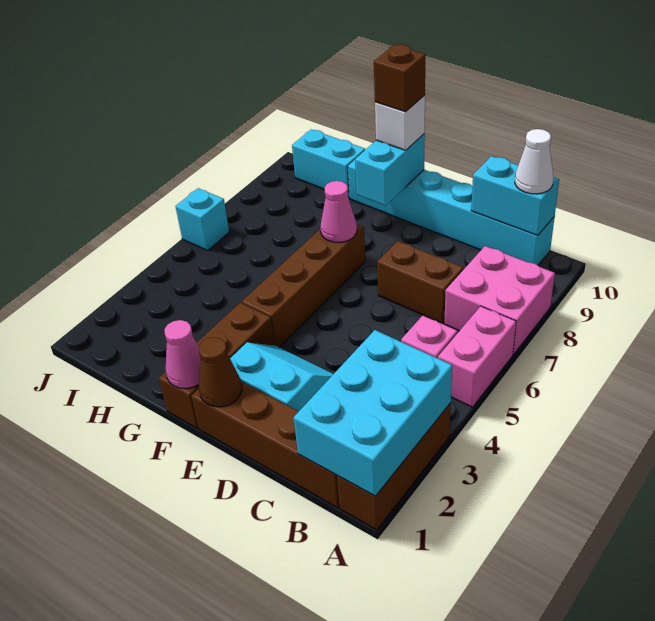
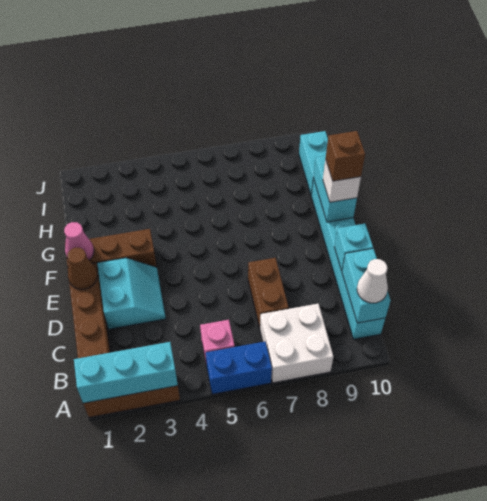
cyan brick A1:B3 level 2 -> cyan brick A1:A3 level 2
pink brick A5:A6 level 1 -> blue brick A5:A6 level 1
pink brick A7:B8 level 1 -> white brick A7:B8 level 1
brown brick F4:F7 level 1 -> none
pink cone F7 level 2 -> none
cyan brick F9:F10 level 2 -> cyan brick F10:G10 level 2
cyan brick J6 level 1 -> cyan brick D10 level 2

